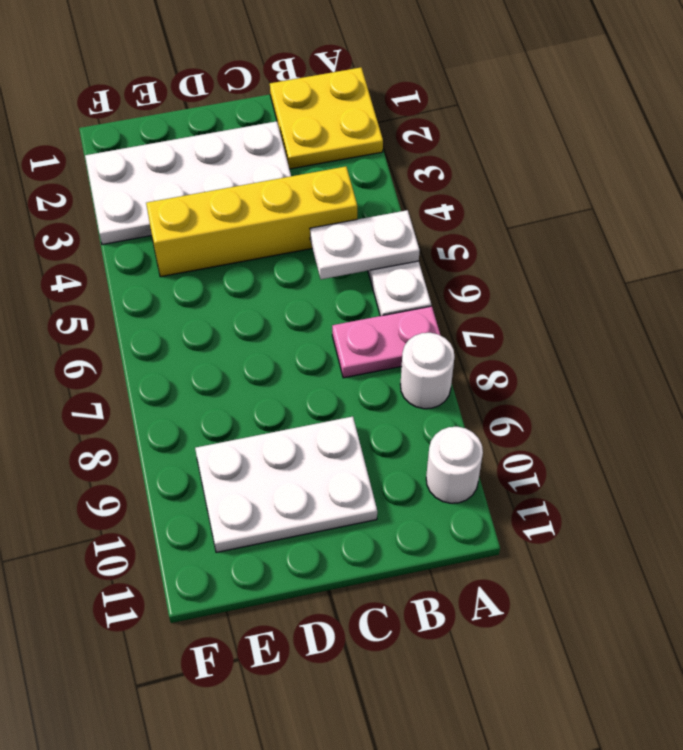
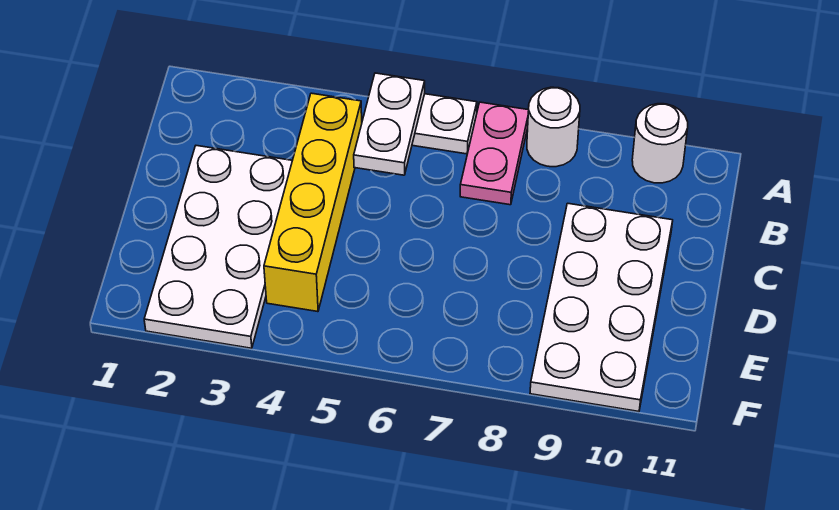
yellow plate A1:B2 level 1 -> none
white plate C9:E10 level 1 -> white plate C9:F10 level 1

